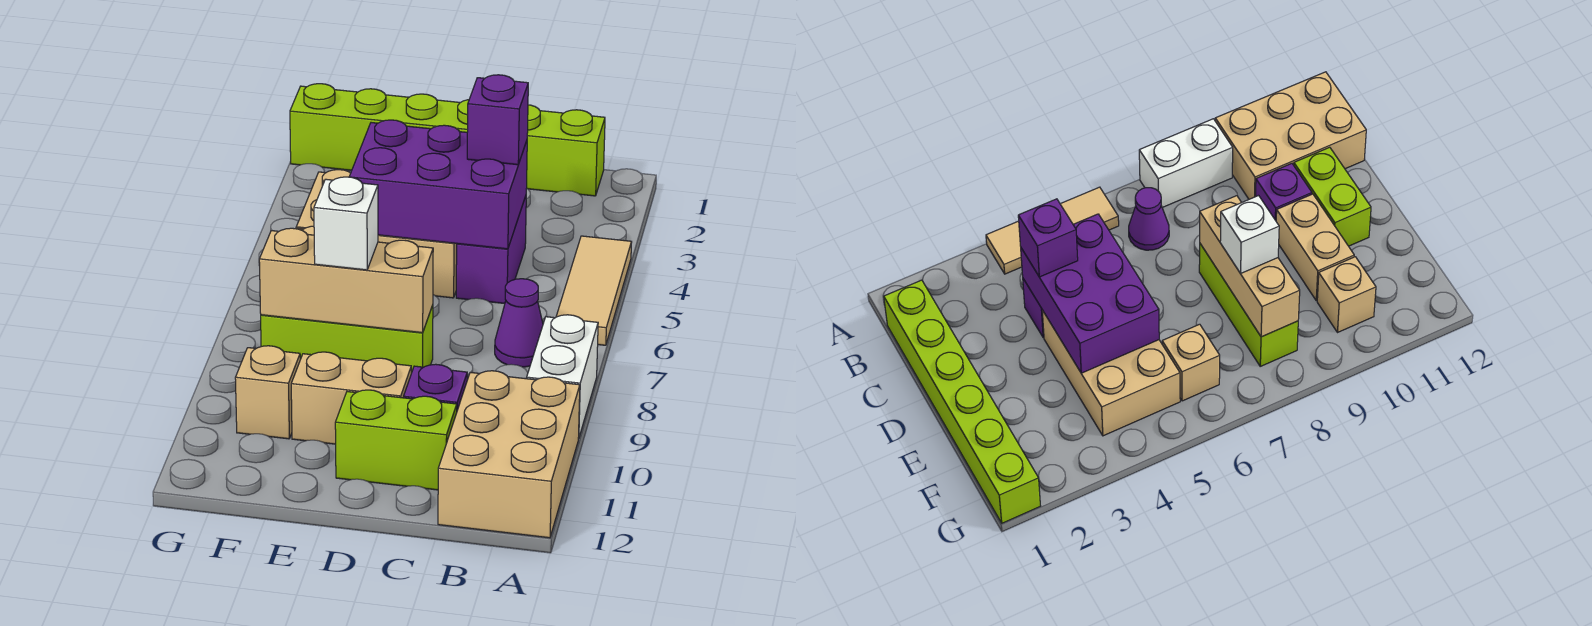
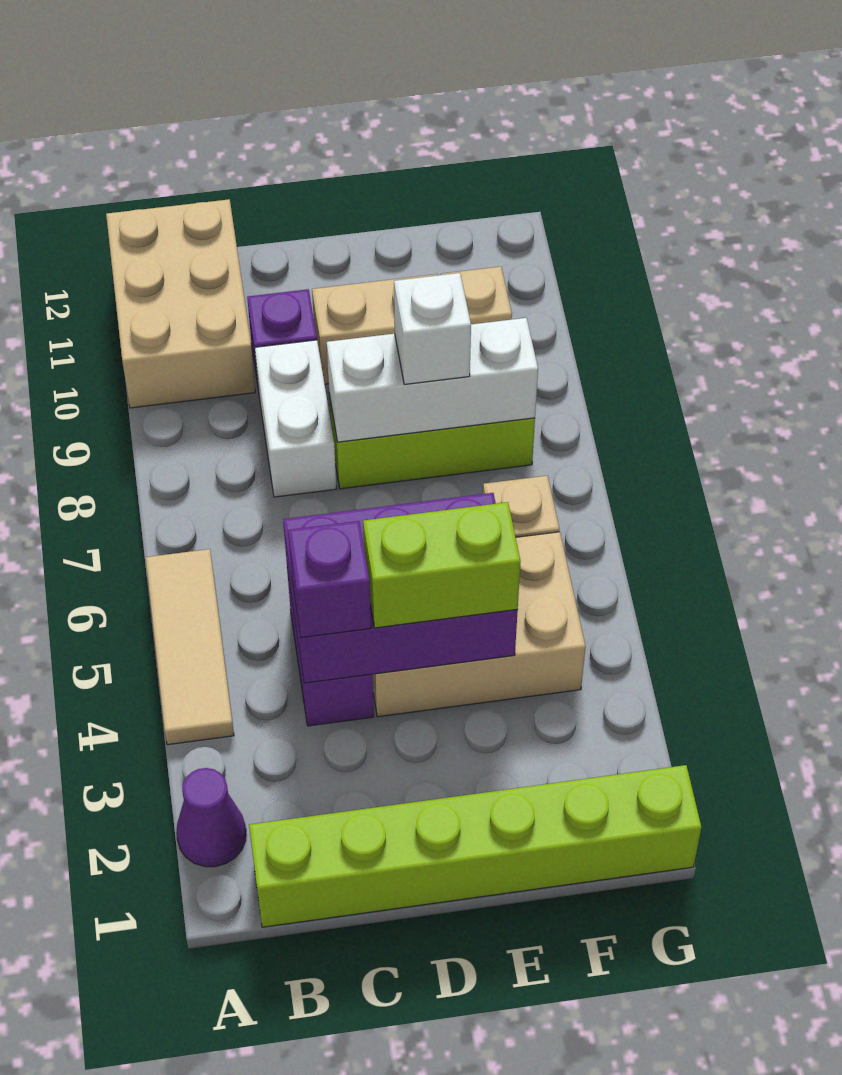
white brick A8:A9 level 1 -> white brick C8:C9 level 1
purple cone B7 level 1 -> purple cone A2 level 1
lime brick C11:D11 level 1 -> lime brick D4:E4 level 3
tan brick D8:F8 level 2 -> white brick D8:F8 level 2

